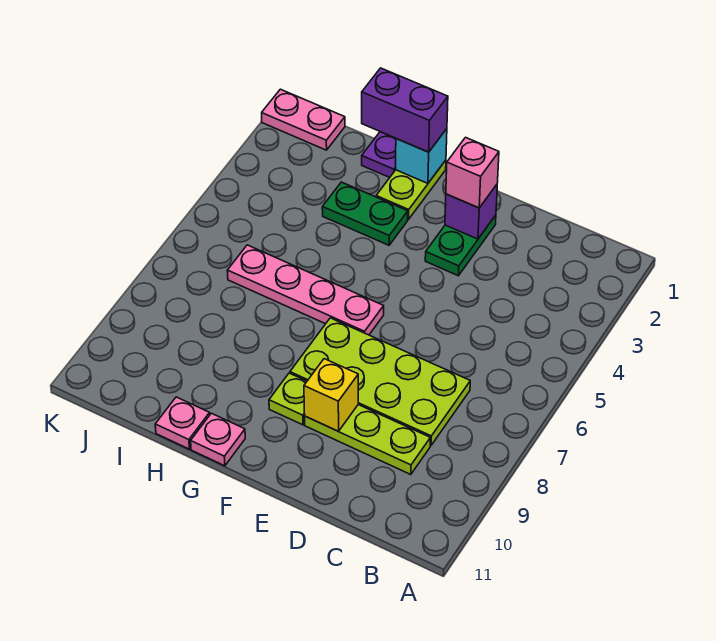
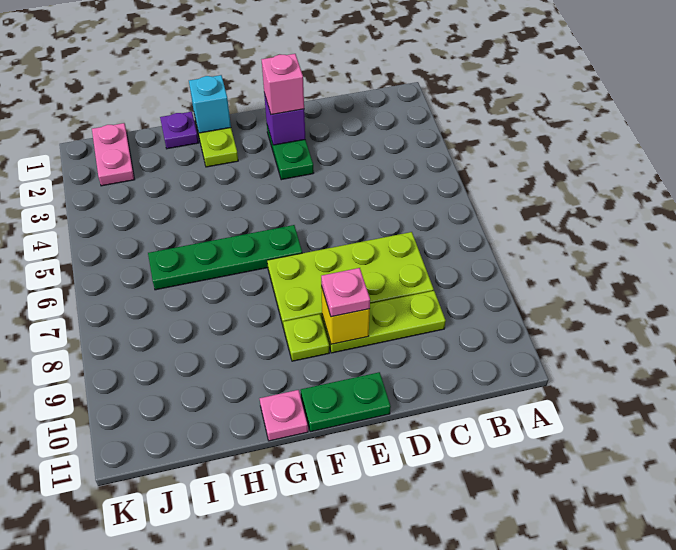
pink plate F6:I6 level 1 -> green plate F6:I6 level 1
purple brick G1:H1 level 3 -> none
green plate G3:H3 level 1 -> green plate E11:F11 level 1
pink plate H11 level 1 -> pink plate E9 level 3
pink plate J1:K1 level 1 -> pink plate J1:J2 level 1

